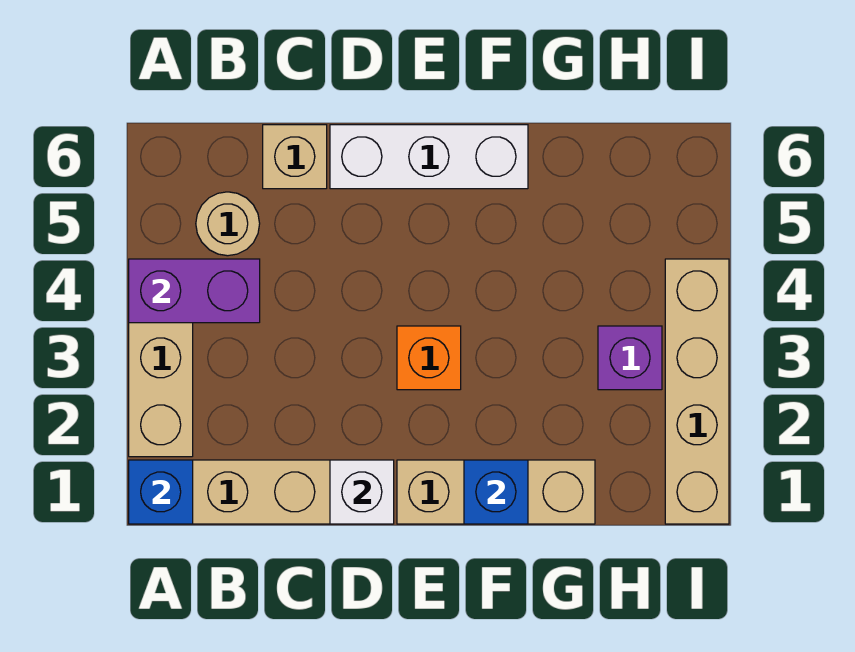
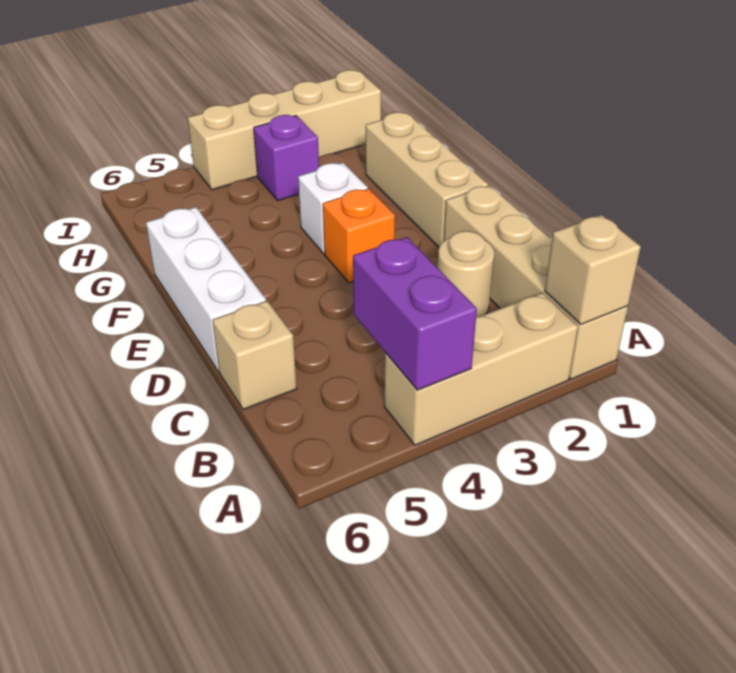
blue brick A1 level 2 -> tan brick A1 level 2
tan round brick B5 level 1 -> tan round brick C2 level 1
white brick D1 level 2 -> white brick F3 level 1
blue brick F1 level 2 -> none

